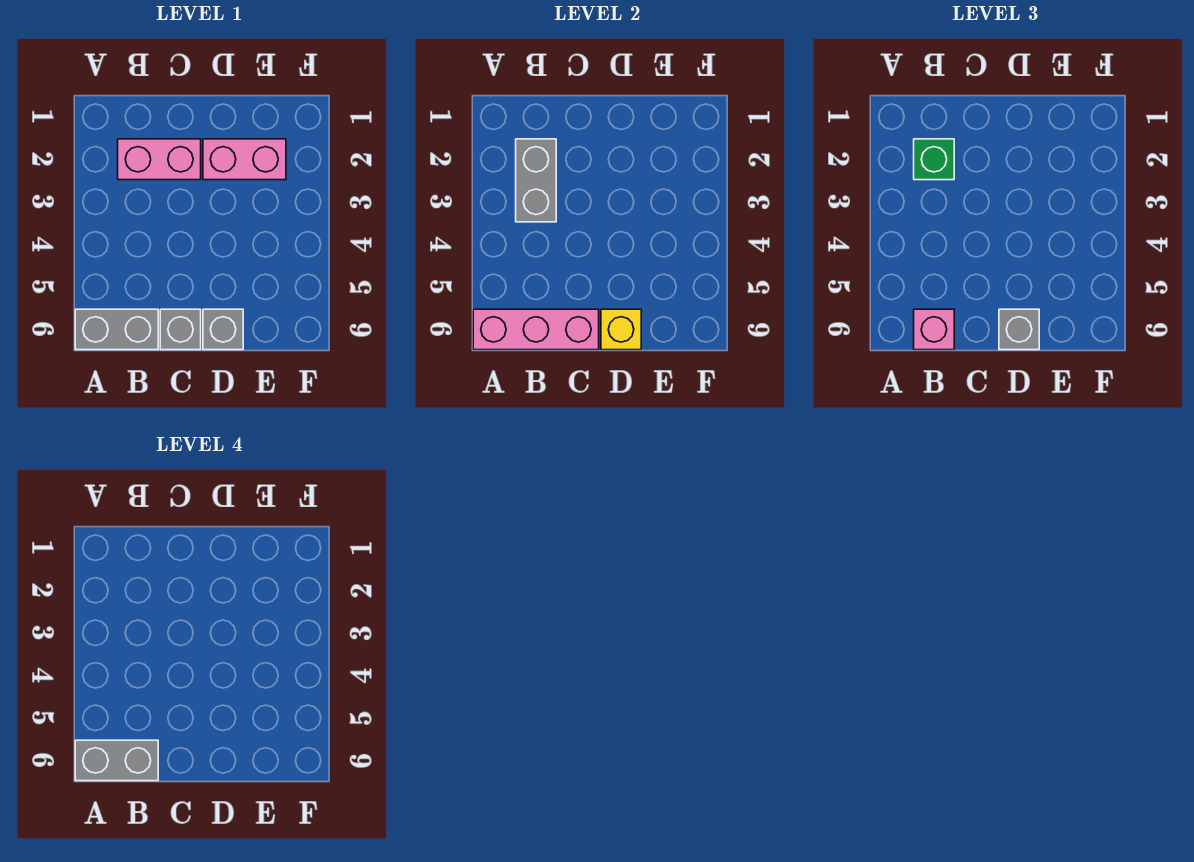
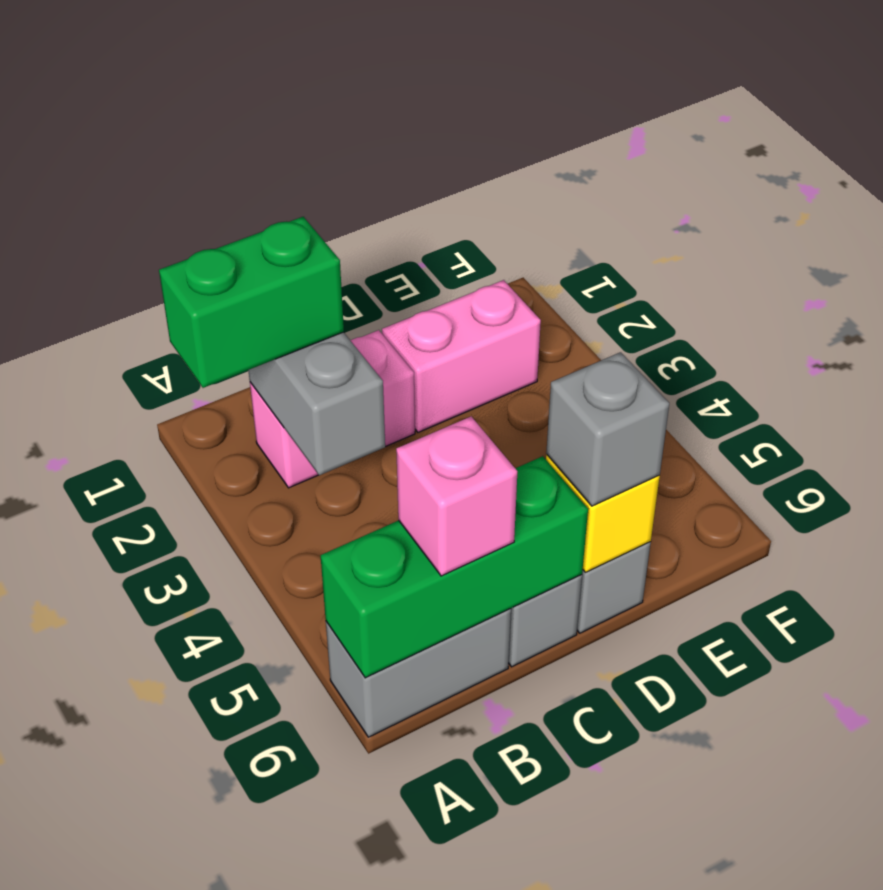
pink brick A6:C6 level 2 -> green brick A6:C6 level 2
grey brick A6:B6 level 4 -> none
green brick B2 level 3 -> green brick A2:B2 level 3

